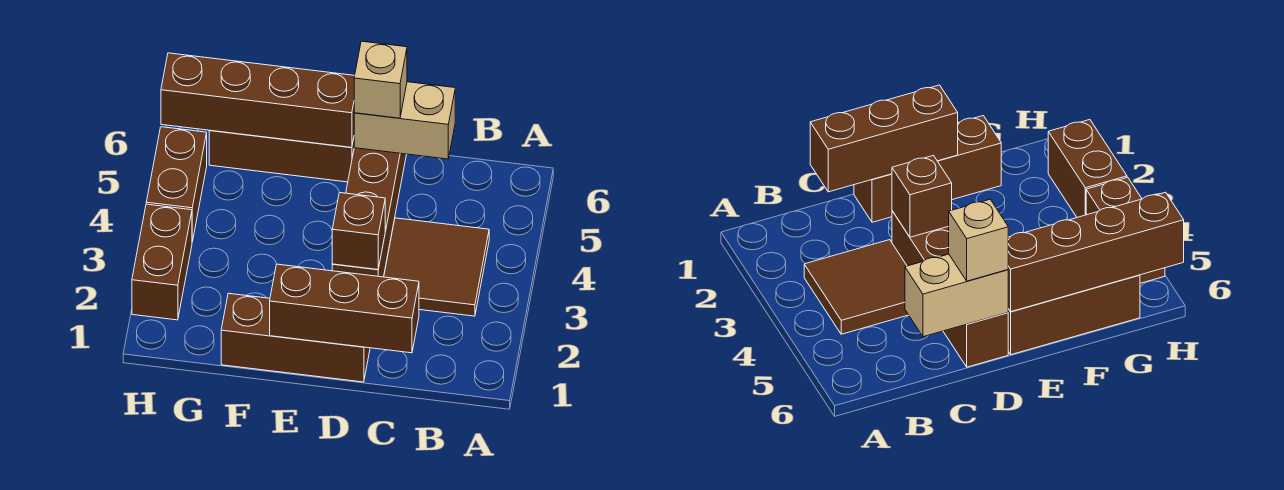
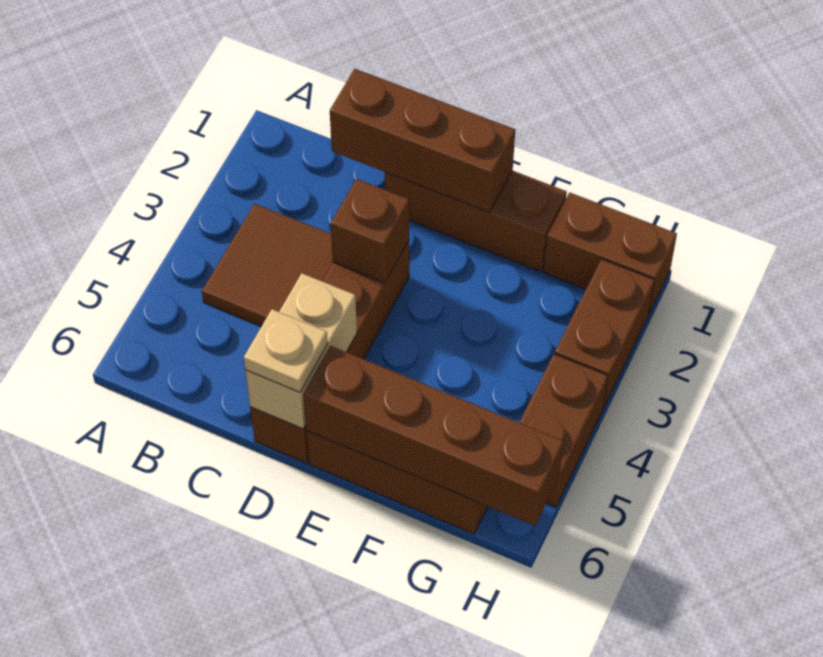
tan brick C6:D6 level 2 -> tan brick D5:D6 level 2
tan brick D6 level 3 -> tan plate D6 level 3
none -> brown brick G1:H1 level 1

